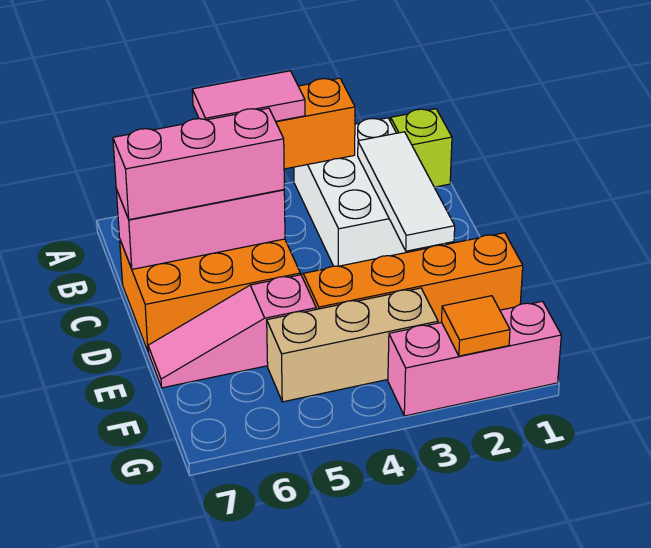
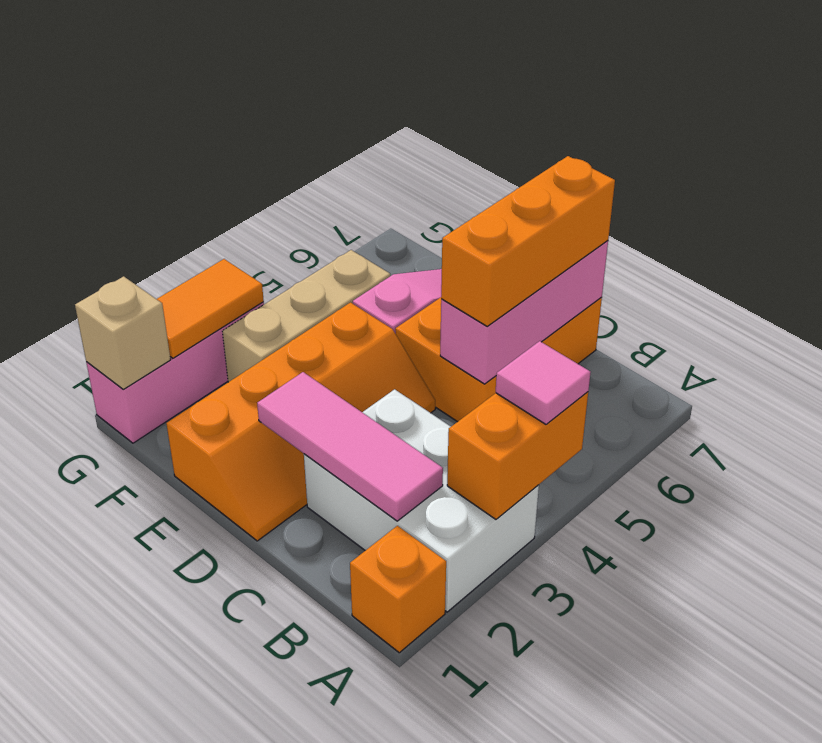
lime brick A1 level 1 -> orange brick A1 level 1
pink tile A4:A5 level 3 -> pink tile A4 level 3
white tile B2:D2 level 2 -> pink tile B2:D2 level 2
pink brick C5:C7 level 3 -> orange brick C5:C7 level 3
none -> tan brick G1 level 2
orange tile G2 level 2 -> orange tile G2:G3 level 2

